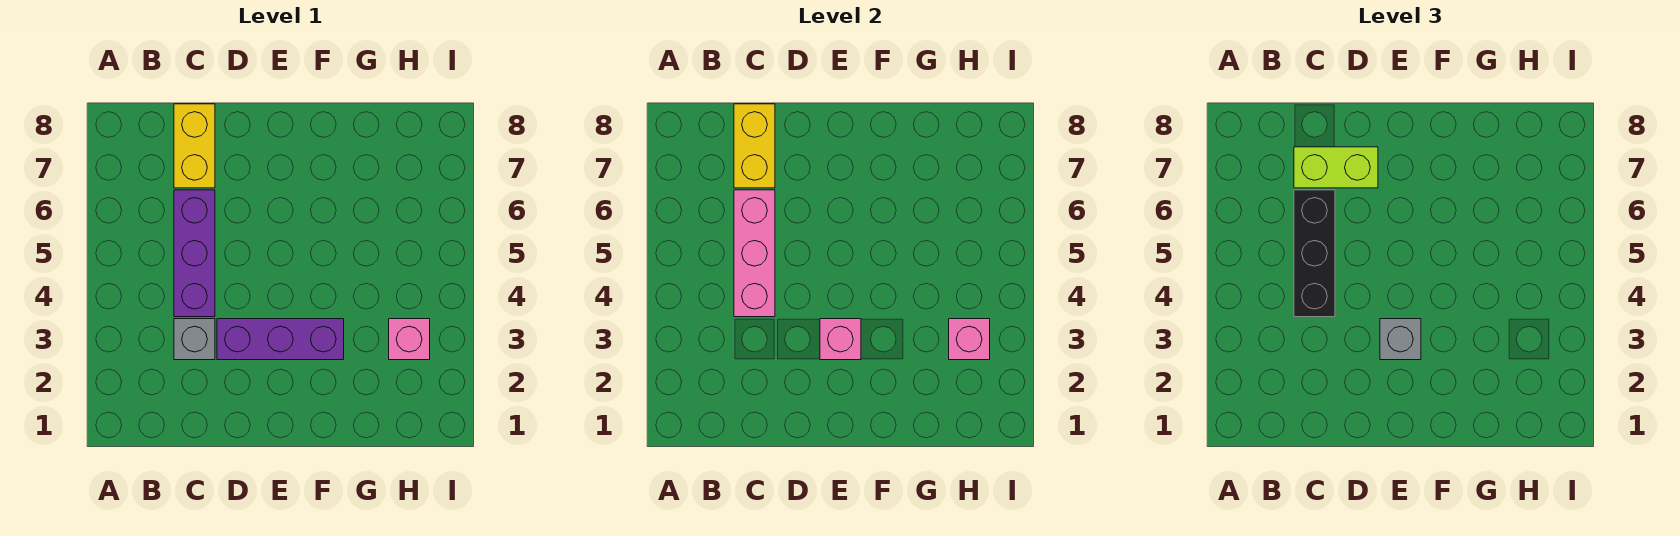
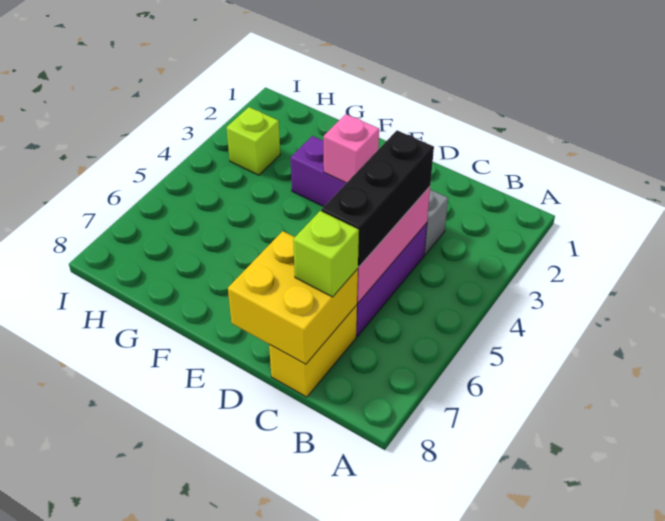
yellow brick C7:C8 level 2 -> yellow brick C7:D8 level 2
lime brick C7:D7 level 3 -> lime brick C7 level 3
grey brick E3 level 3 -> none
pink brick H3 level 1 -> lime brick H3 level 1
pink brick H3 level 2 -> none

